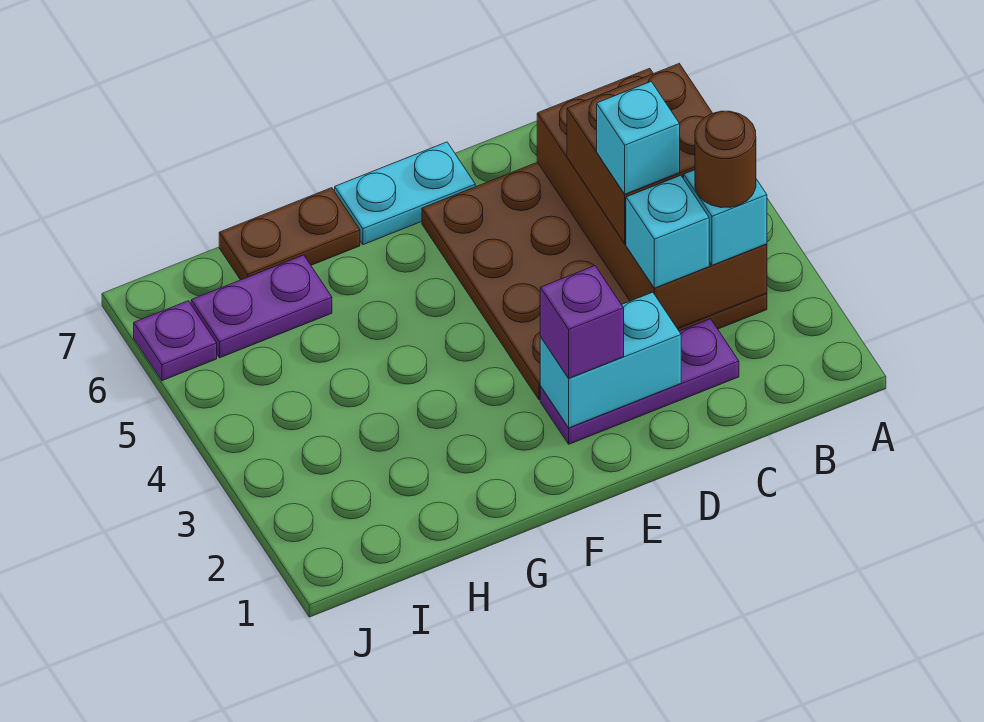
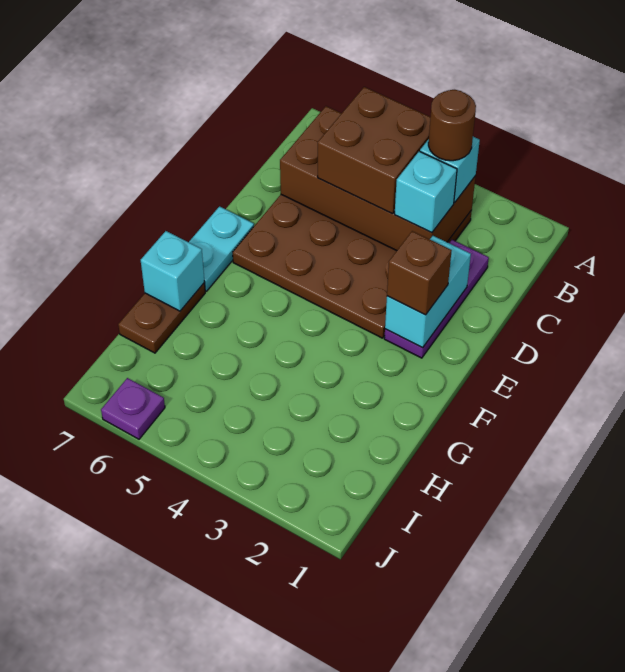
cyan brick C4 level 4 -> cyan brick G7 level 2
purple brick E2 level 3 -> brown brick E2 level 3
purple plate H6:I6 level 1 -> none

